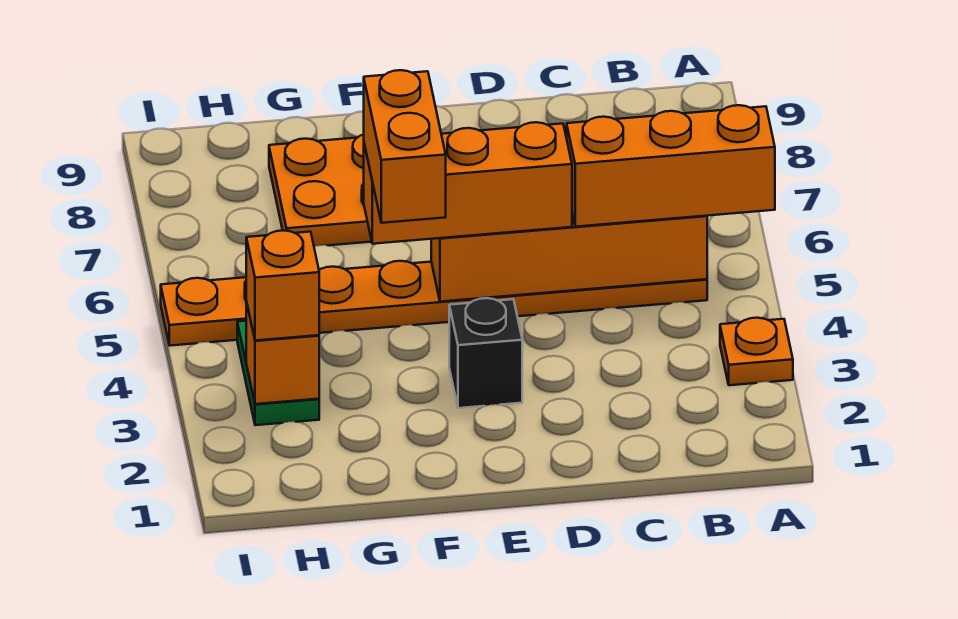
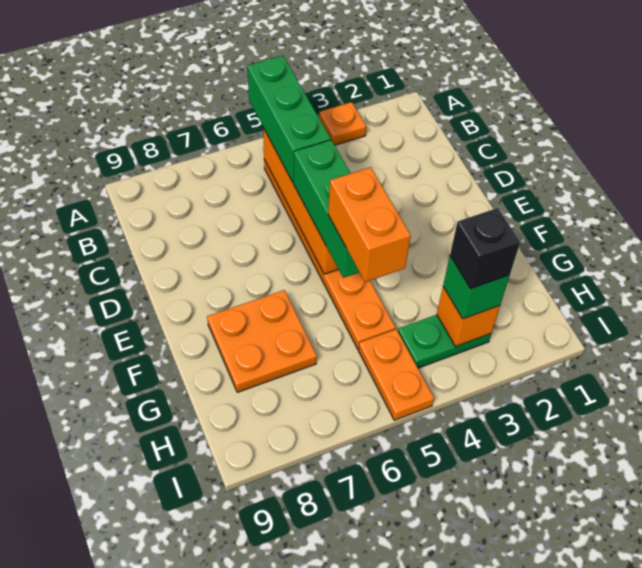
orange brick A5:C5 level 3 -> green brick A5:C5 level 3
orange brick D5:F5 level 3 -> green brick D5:F5 level 3
black brick E3 level 1 -> black brick H3 level 4
orange brick F4:F5 level 4 -> orange brick F5:G5 level 4
orange brick H3 level 3 -> green brick H3 level 3

